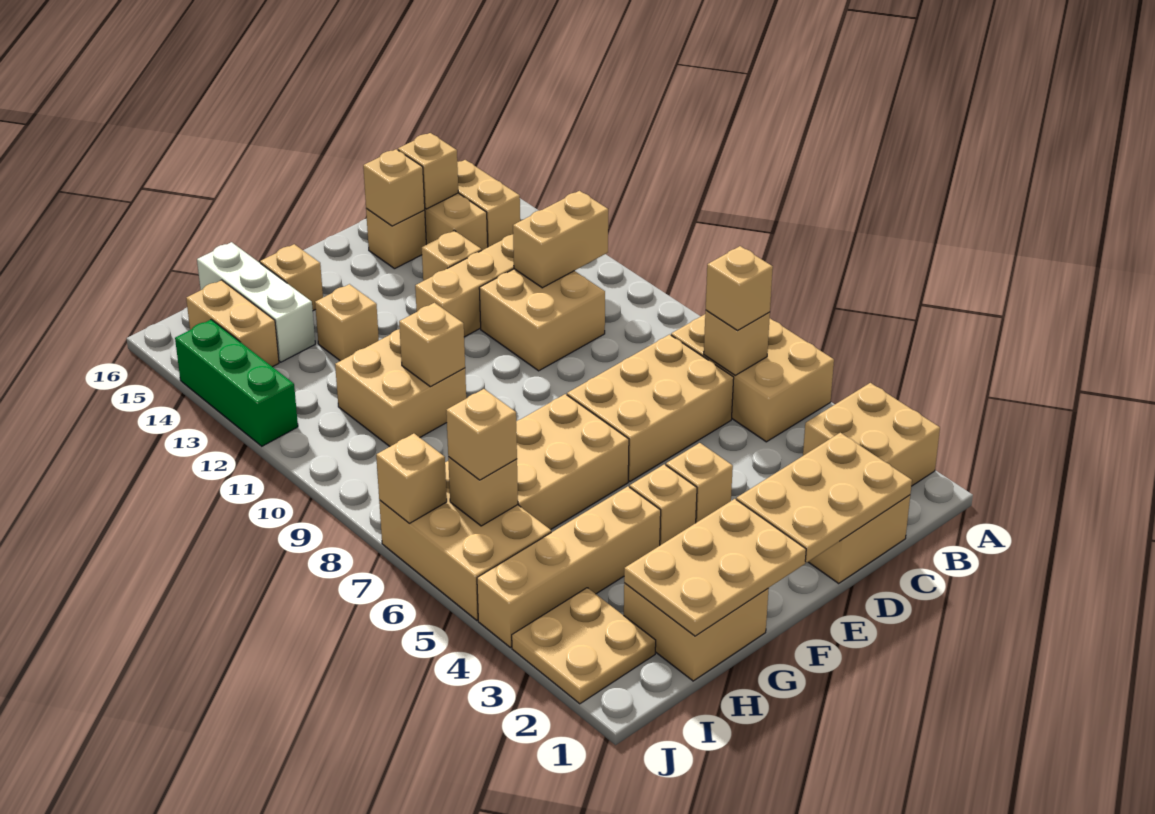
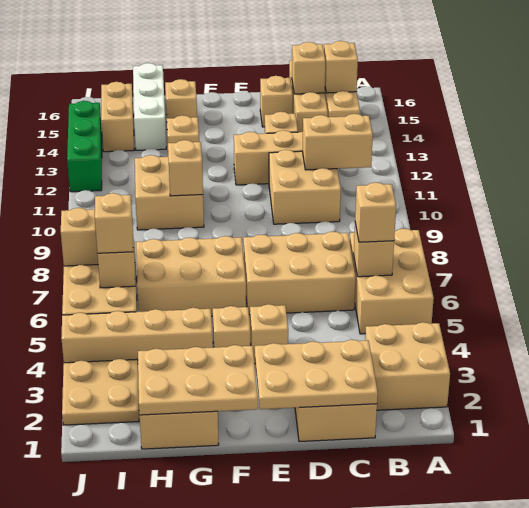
tan brick D15 level 2 -> tan brick B15 level 2

